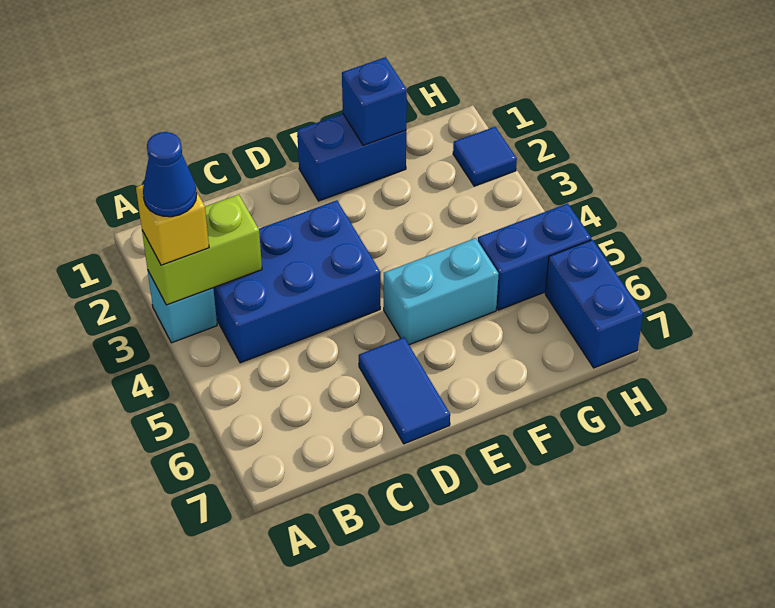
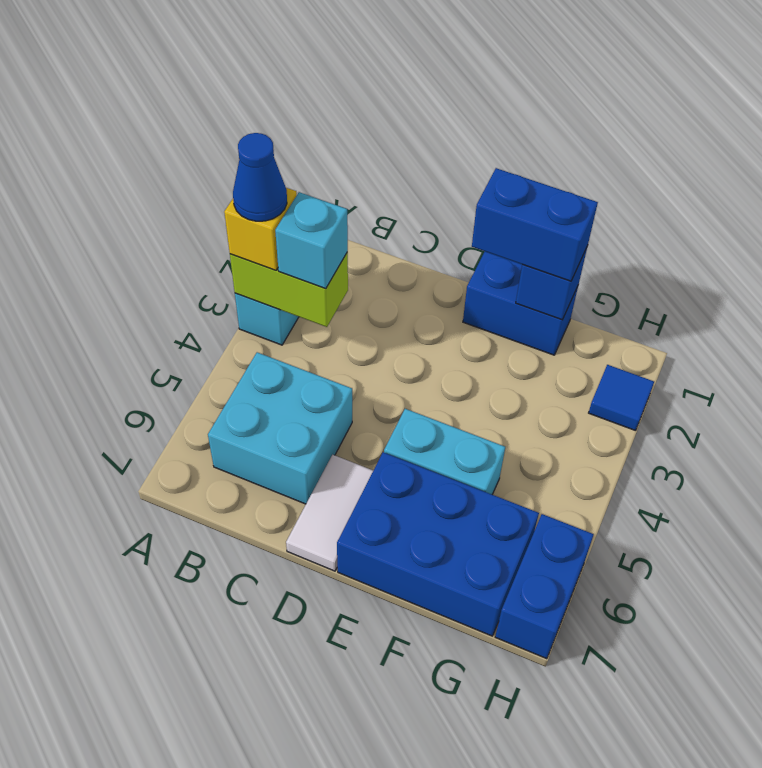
blue brick B3:D4 level 1 -> blue brick E6:G7 level 1
none -> cyan brick B3 level 3
none -> cyan brick B5:C6 level 1
blue tile D6:D7 level 1 -> white tile D6:D7 level 1
blue brick G5:H5 level 1 -> blue brick E1:F1 level 3

